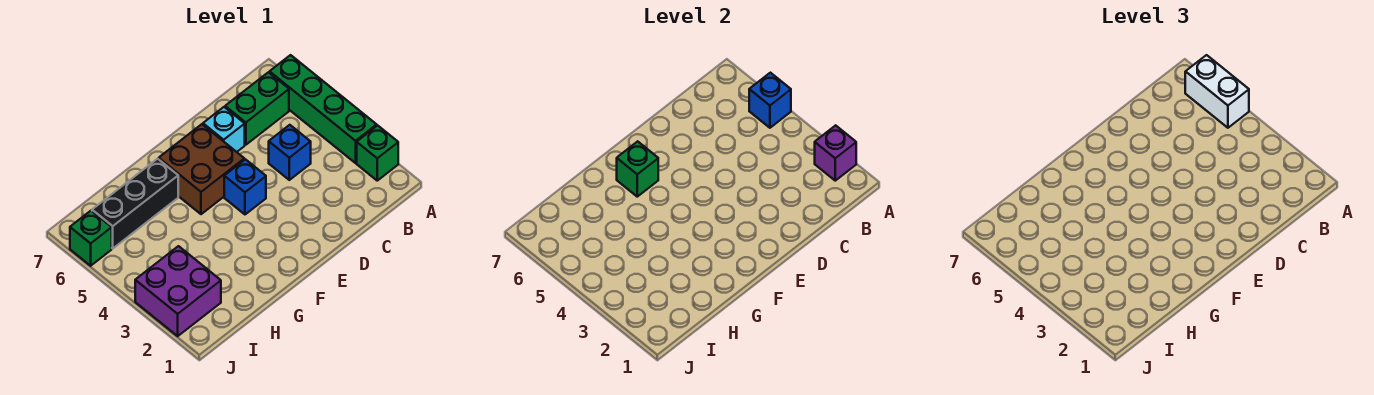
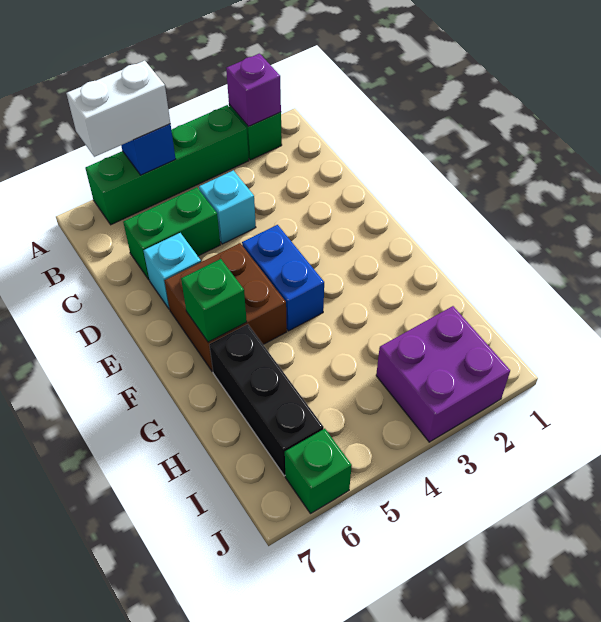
green brick B6:C6 level 1 -> green brick C5:C6 level 1
blue brick C4 level 1 -> cyan brick C4 level 1
blue brick E4 level 1 -> blue brick E4:F4 level 1

